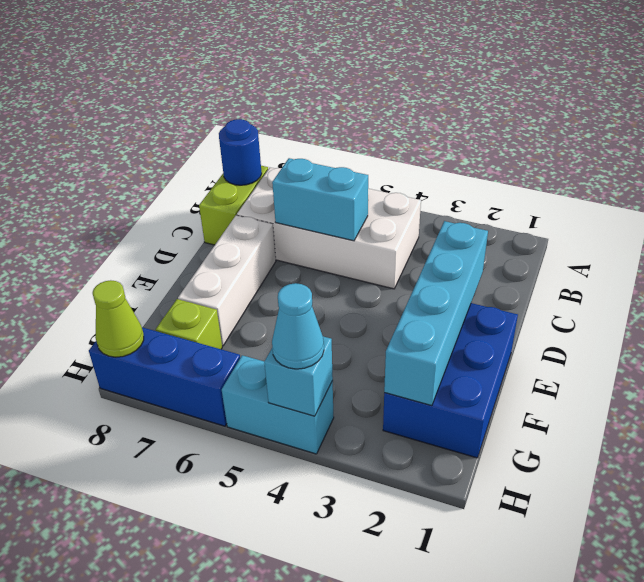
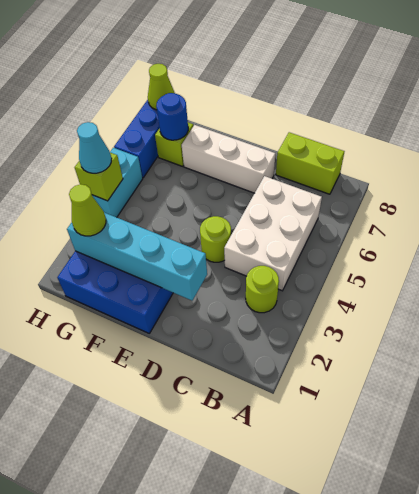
none -> lime round brick B3 level 1
white brick B4:C7 level 1 -> white brick B4:C6 level 1
blue round brick B8 level 2 -> blue round brick G7 level 2
cyan brick C5:C6 level 2 -> none
none -> lime round brick D4 level 1
none -> lime cone G2 level 3
cyan brick H4 level 2 -> lime brick H4 level 2

